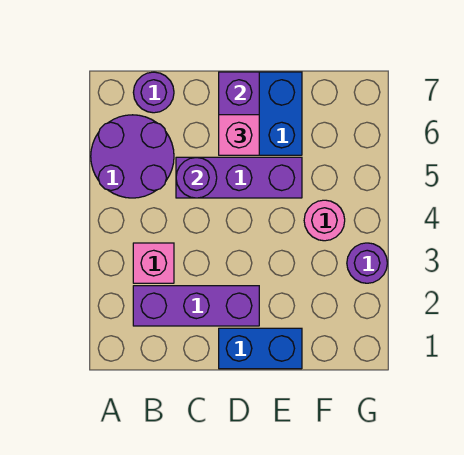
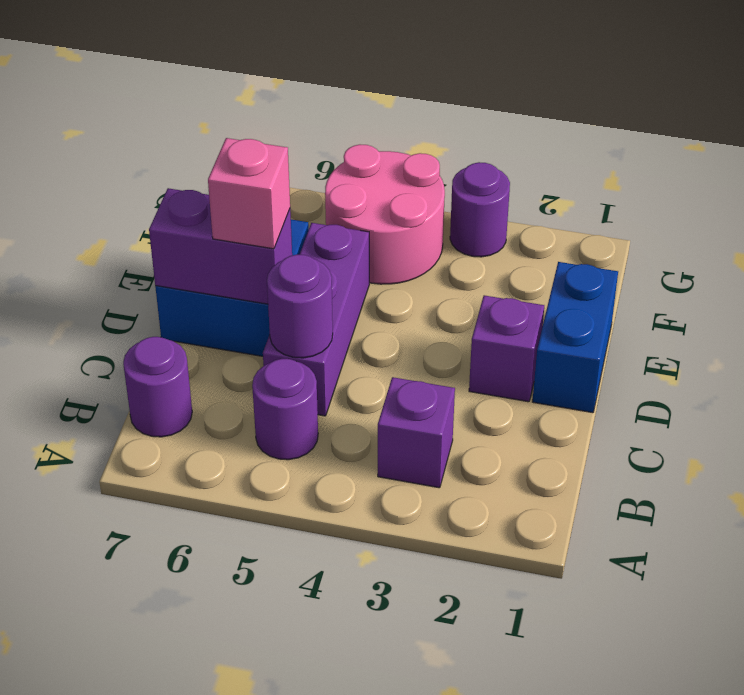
purple round brick A5:B6 level 1 -> purple round brick B5 level 1
purple brick B2:D2 level 1 -> purple brick D2 level 1
pink brick B3 level 1 -> purple brick B3 level 1
pink round brick F4 level 1 -> pink round brick F4:G5 level 1

